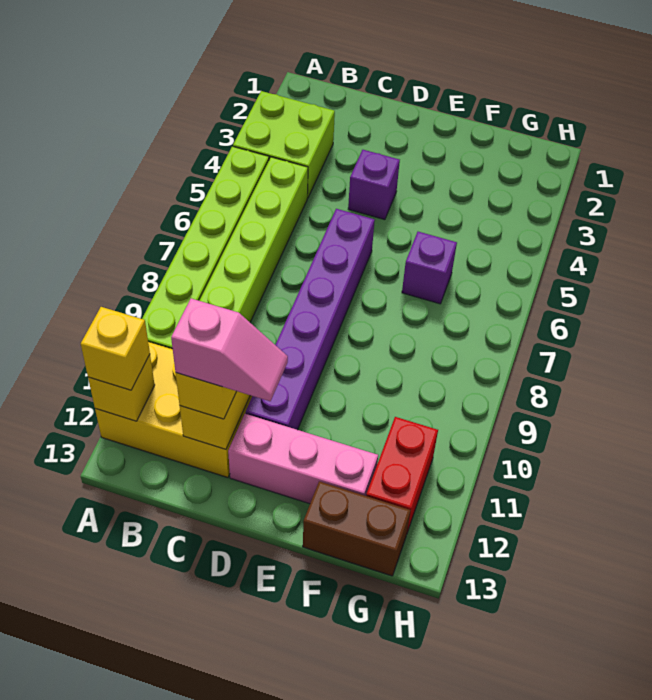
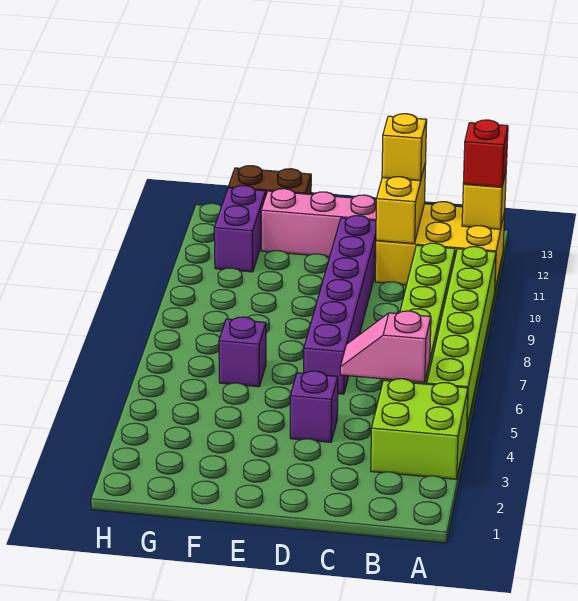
yellow brick A12 level 3 -> red brick A12 level 3
pink slope C12:D12 level 4 top C -> pink slope B5:C5 level 2 top B
red brick G11:G12 level 1 -> purple brick G11:G12 level 1

